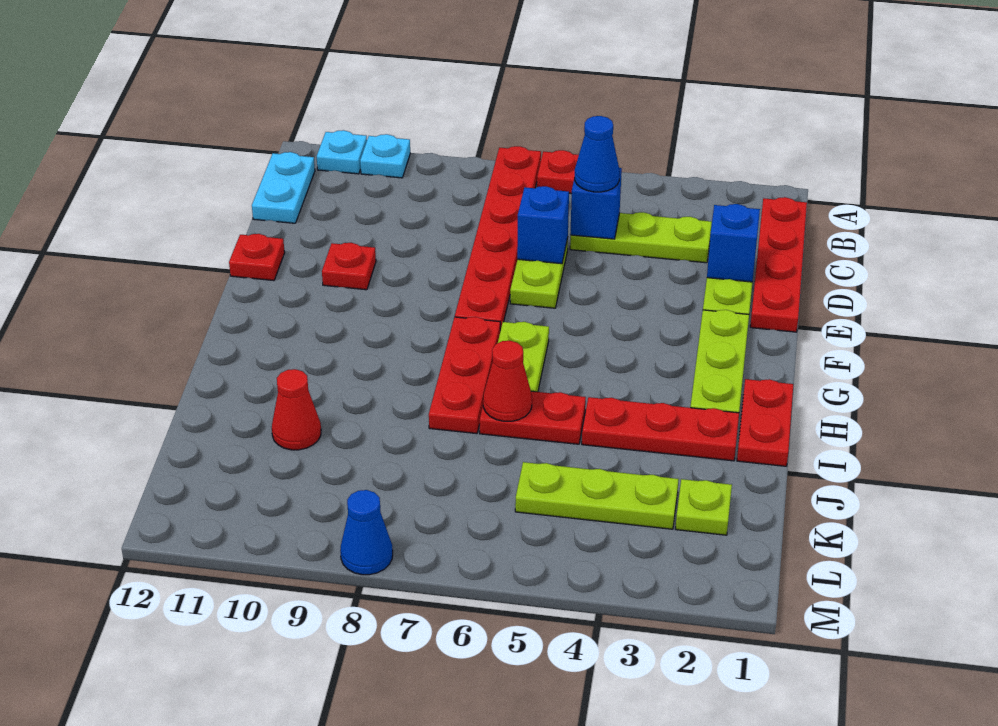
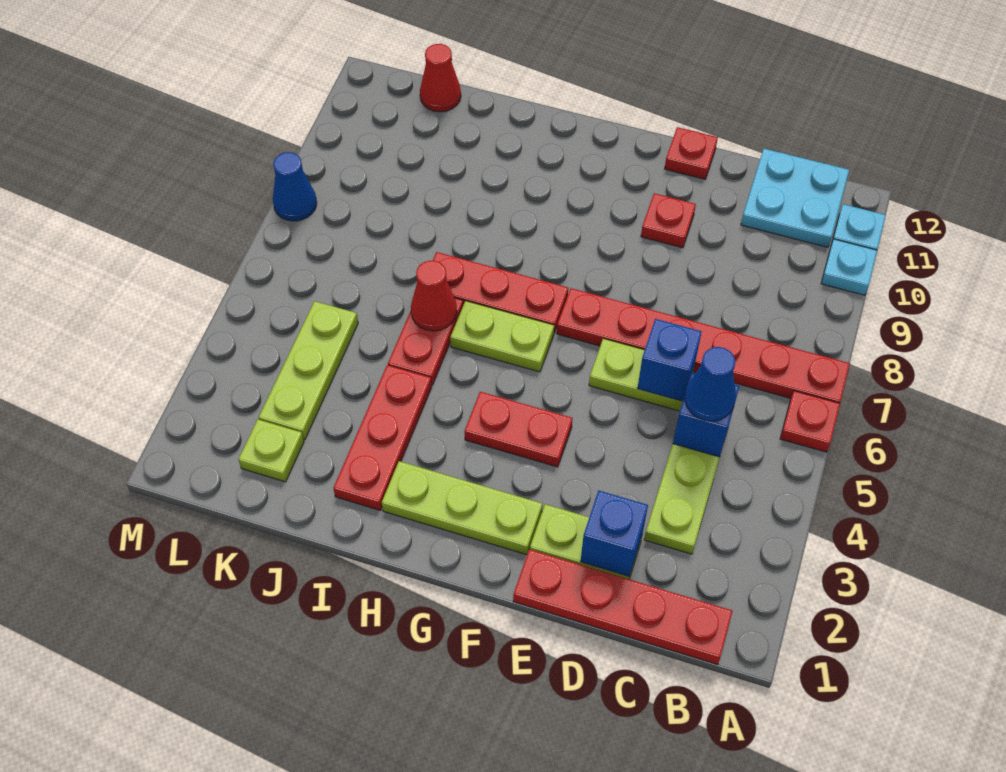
cyan plate B12:C12 level 1 -> cyan plate B11:C12 level 1
red plate H1:I1 level 1 -> red plate F4:G4 level 1
red cone J10 level 1 -> red cone K12 level 1

